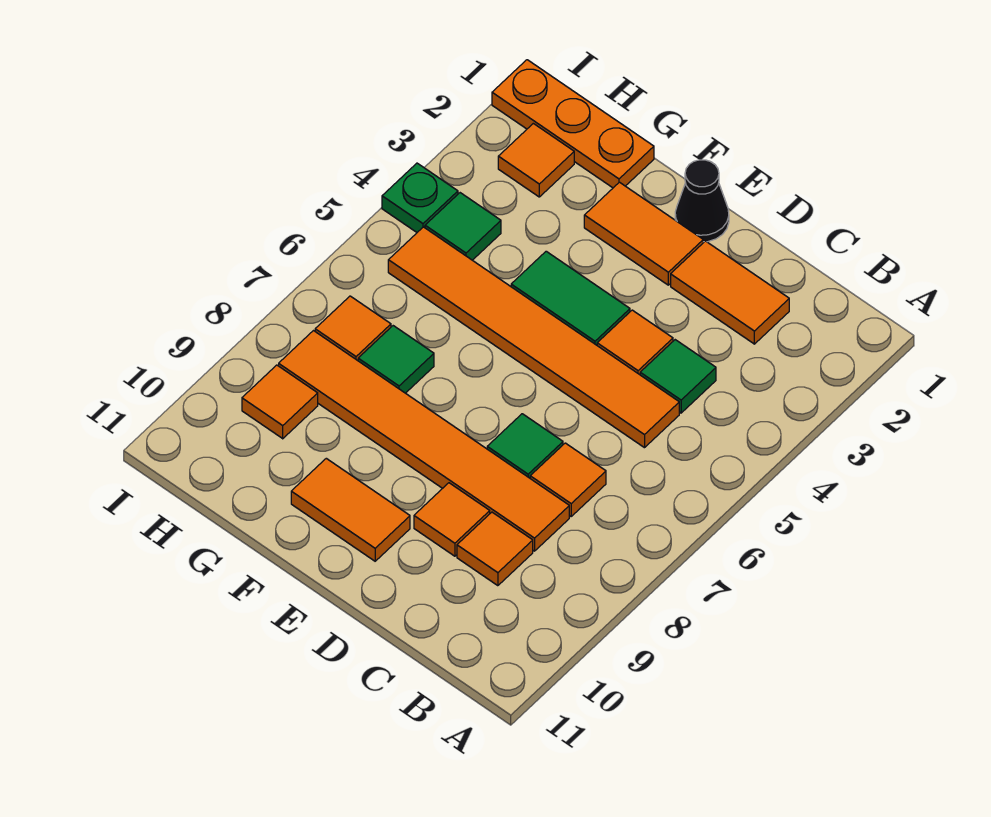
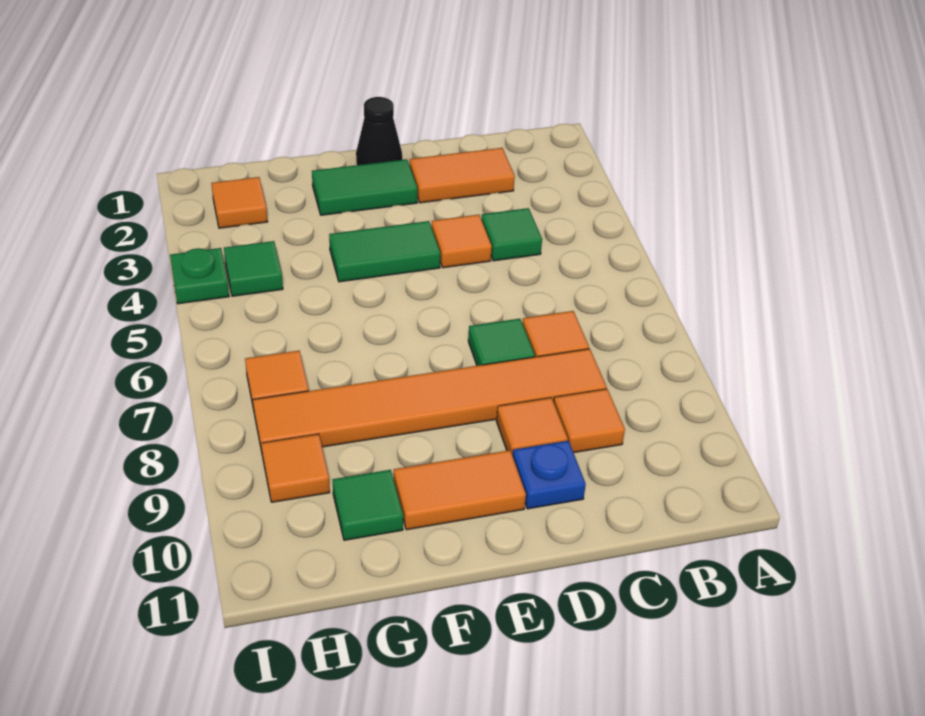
orange tile C5:H5 level 1 -> none
none -> blue plate D10 level 1
orange tile E2:F2 level 1 -> green tile E2:F2 level 1
orange plate G1:I1 level 1 -> none
green tile G7 level 1 -> green tile G10 level 1

